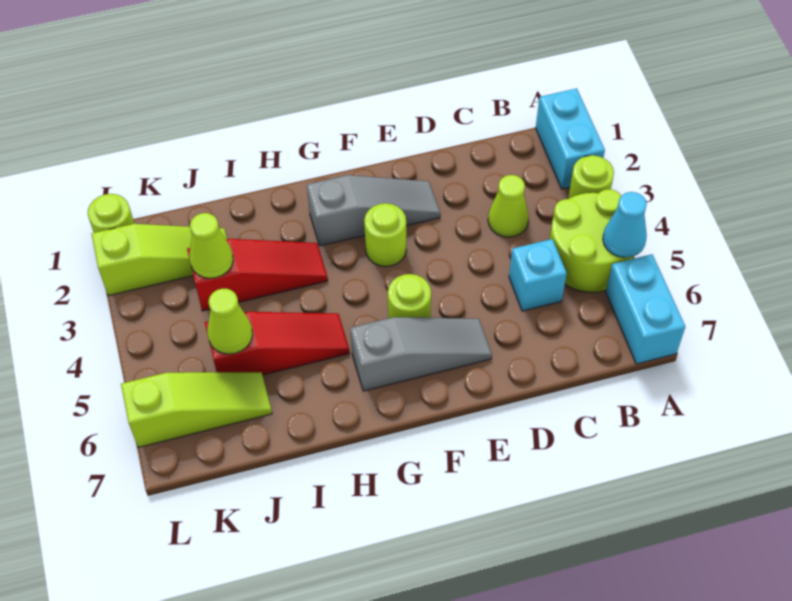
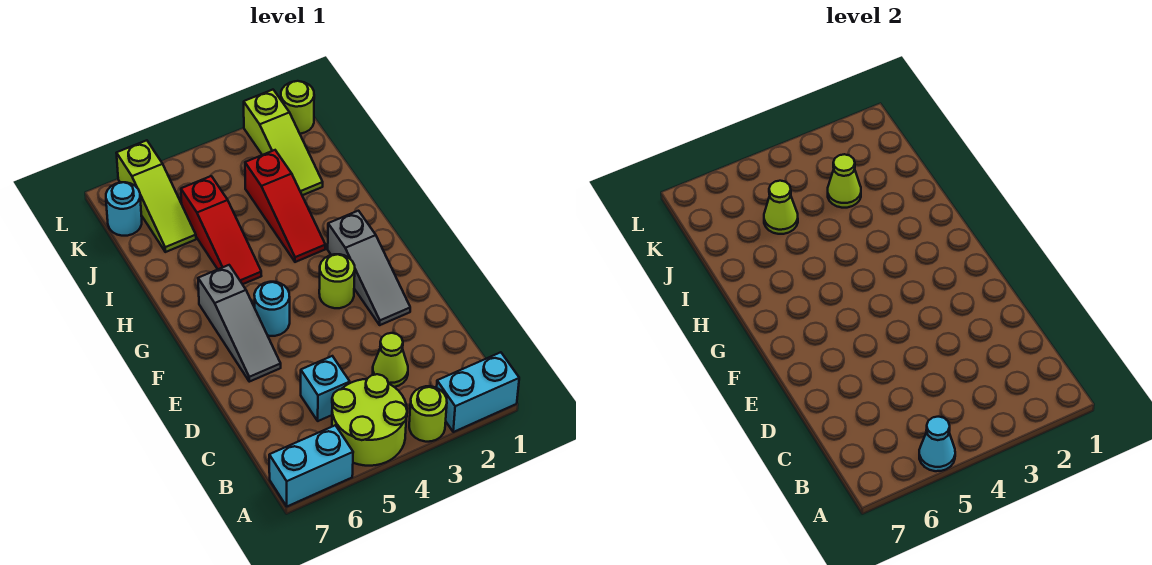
lime round brick F5 level 1 -> cyan round brick F5 level 1
none -> cyan round brick K7 level 1

